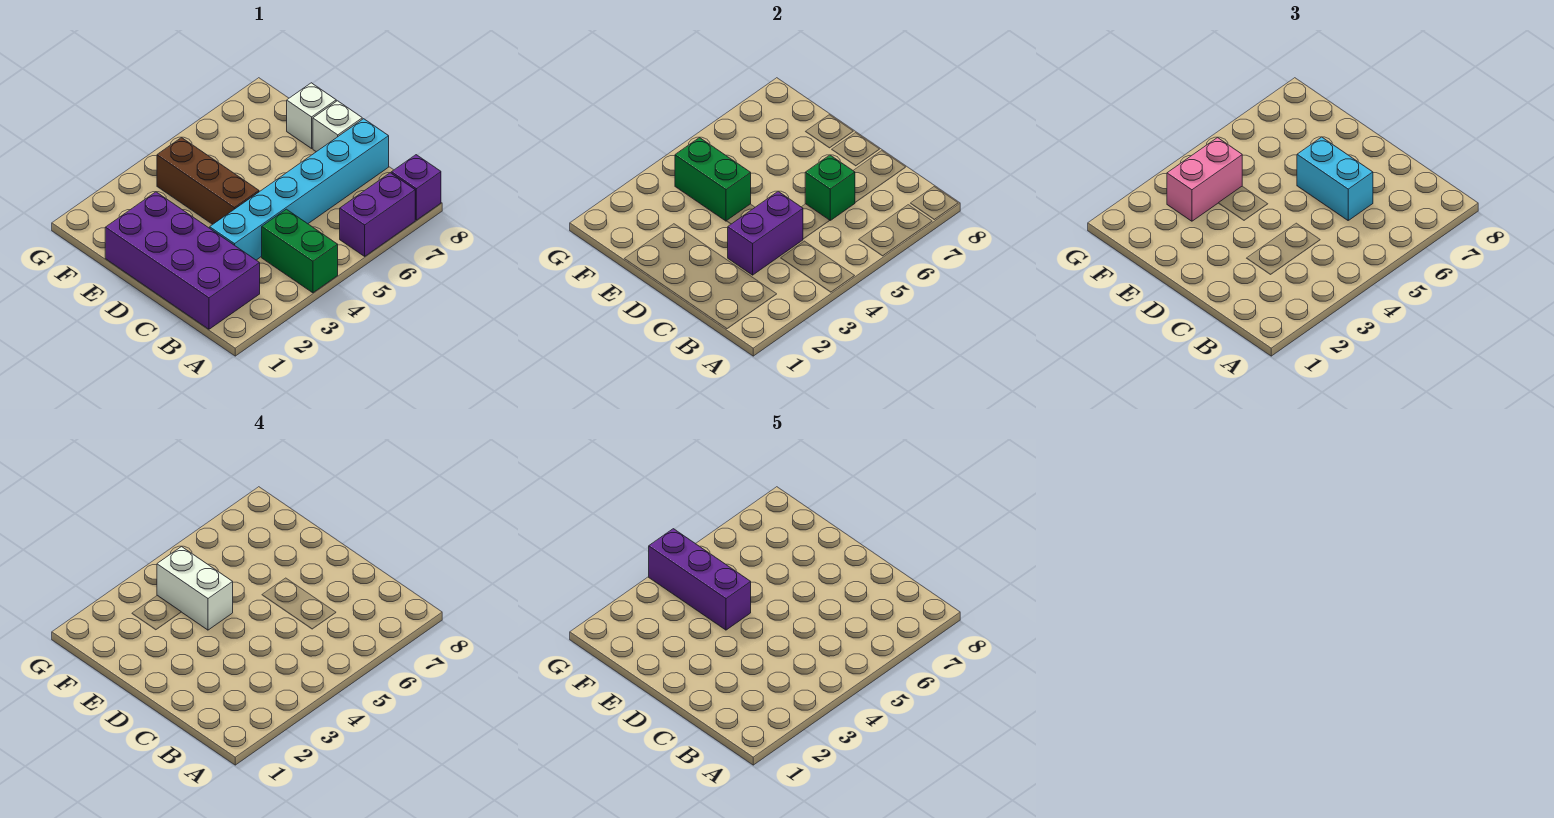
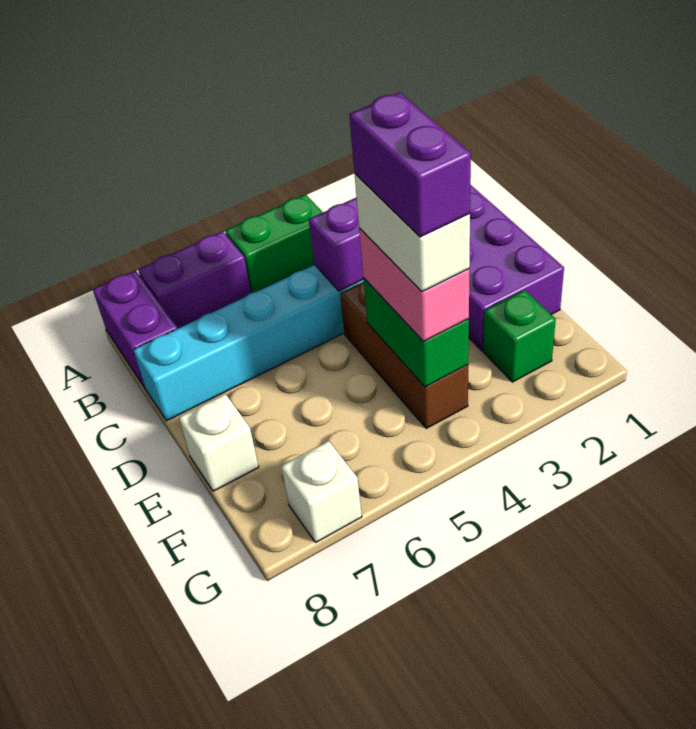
green brick A4:B4 level 1 -> green brick A4:A5 level 1
purple brick A8 level 1 -> purple brick A8:B8 level 1
green brick C6 level 2 -> green brick F2 level 1
cyan brick C6:D6 level 3 -> none
white brick D8 level 1 -> white brick G7 level 1
purple brick E4:G4 level 5 -> purple brick E4:F4 level 5
pink brick F3:F4 level 3 -> pink brick E4:F4 level 3

